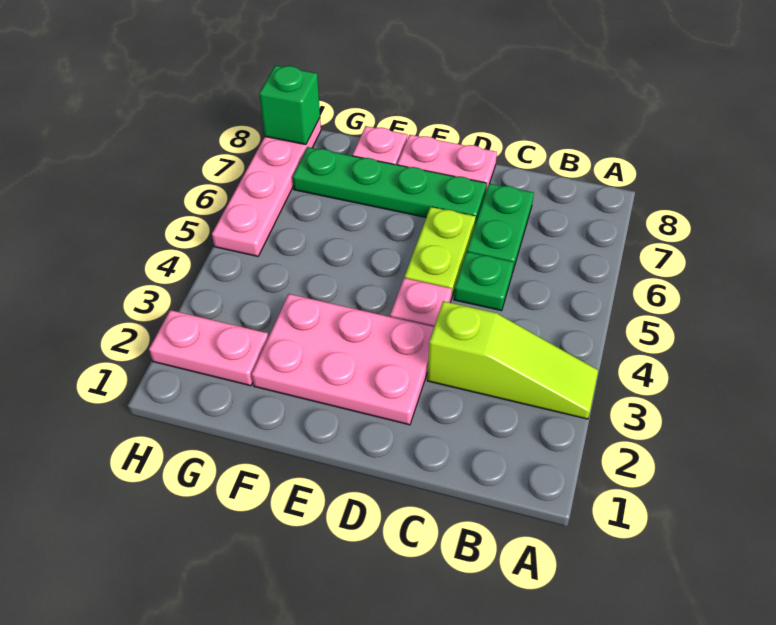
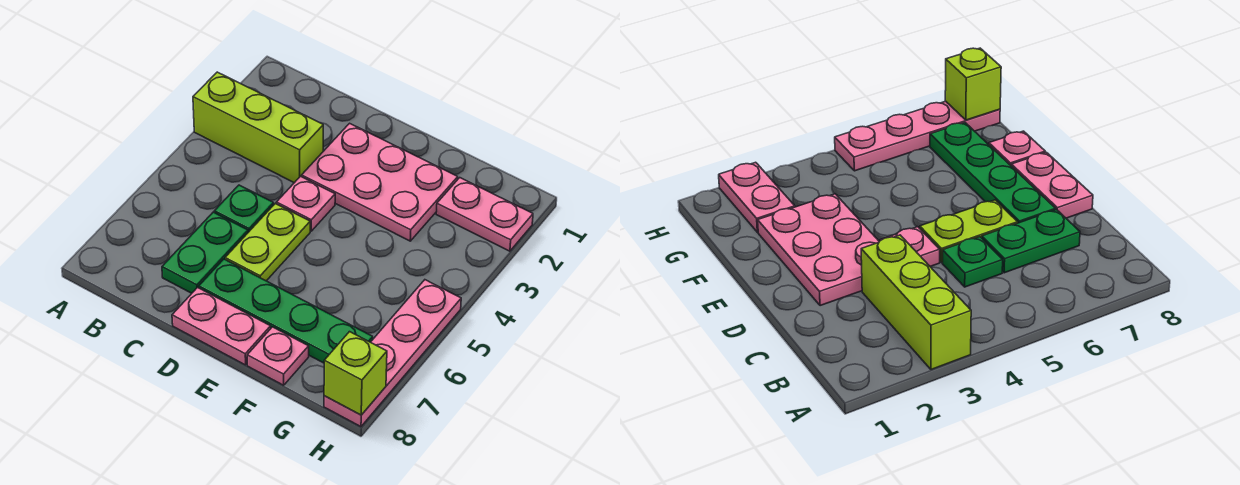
lime slope A3:C3 level 1 top C -> lime brick A3:C3 level 1
green brick H8 level 2 -> lime brick H8 level 2

